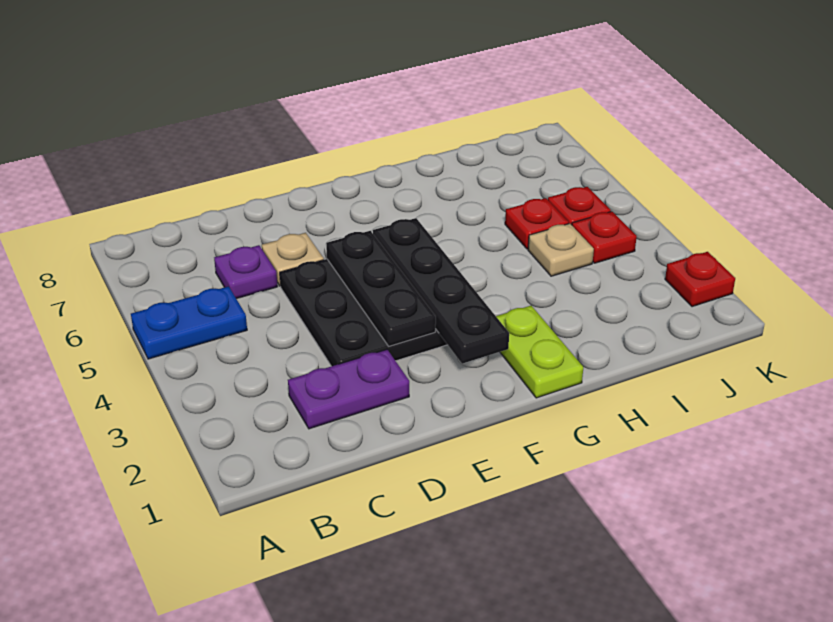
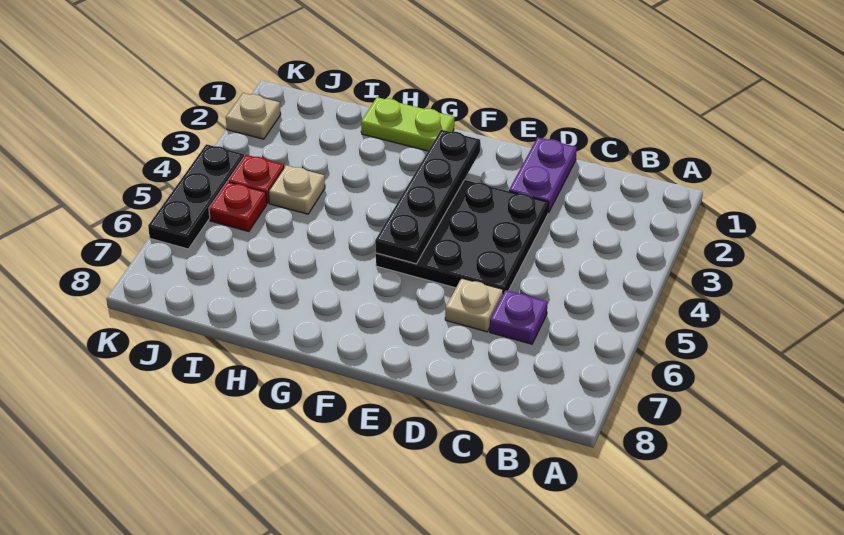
blue plate A5:B5 level 1 -> none
purple plate C2:D2 level 1 -> purple plate D1:D2 level 1
black plate E3:E5 level 2 -> black plate K4:K6 level 1
lime plate G1:G2 level 1 -> lime plate G1:H1 level 1
red plate I5 level 1 -> none
red plate K2 level 1 -> tan plate K2 level 1

